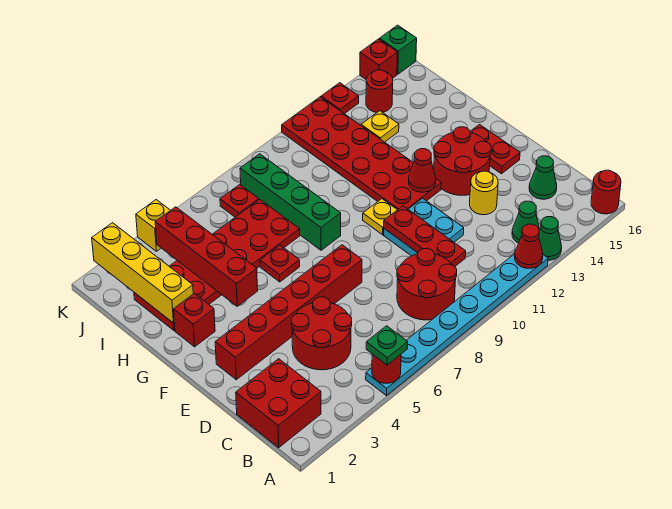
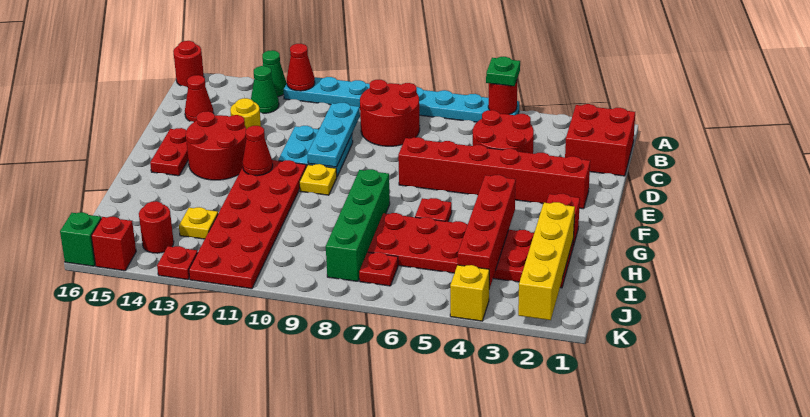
red plate C10:E10 level 2 -> cyan plate C10:E10 level 2
green cone C15 level 1 -> red cone C15 level 1

